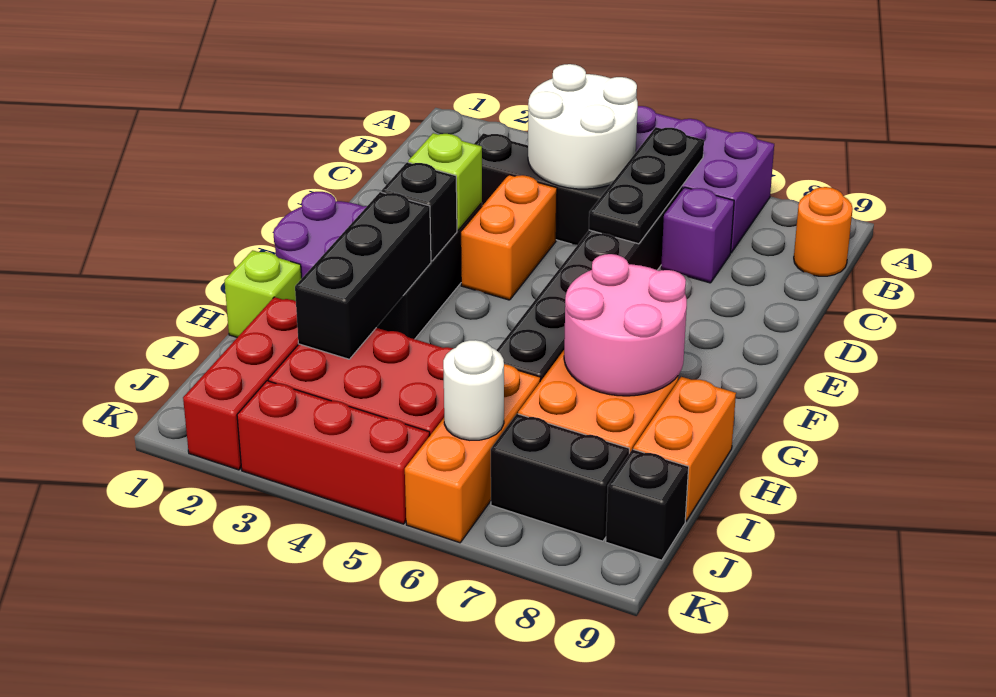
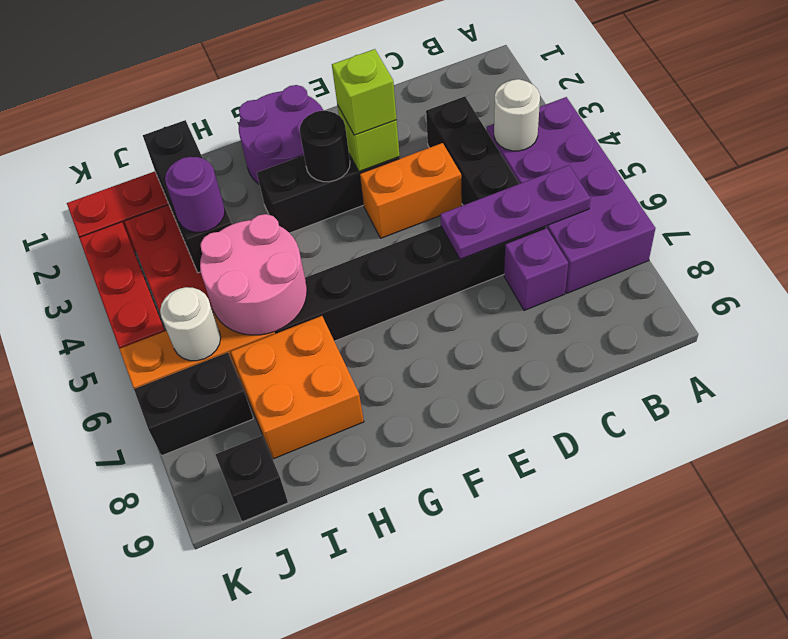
white round brick B4:C5 level 2 -> white round brick B4 level 2
black plate B6:D6 level 2 -> purple plate B6:D6 level 2
orange round brick B9 level 1 -> none
black brick F3 level 2 -> black round brick F3 level 2
black brick G3:I3 level 2 -> black brick I2:I4 level 2
pink round brick G7:H8 level 2 -> pink round brick H5:I6 level 2
lime brick H1 level 1 -> lime brick E3 level 3
orange brick H9:I9 level 1 -> none
none -> purple round brick I4 level 3
black brick J7:J8 level 1 -> black brick J7:K7 level 1

